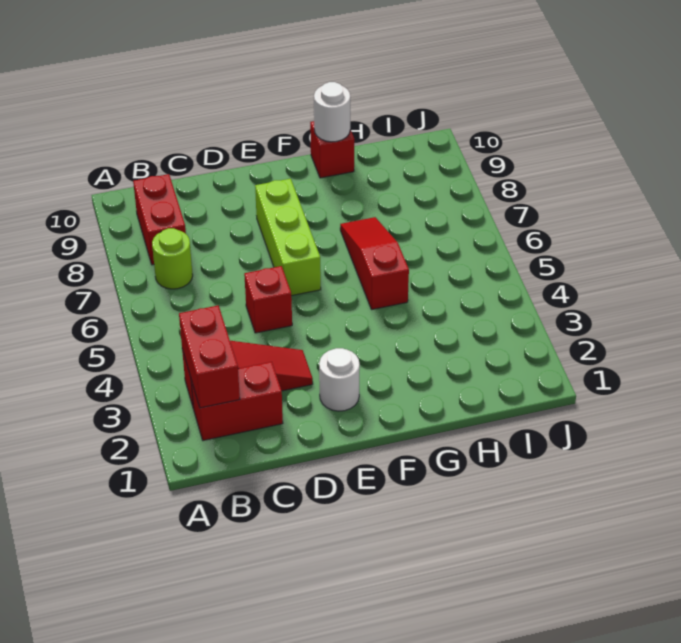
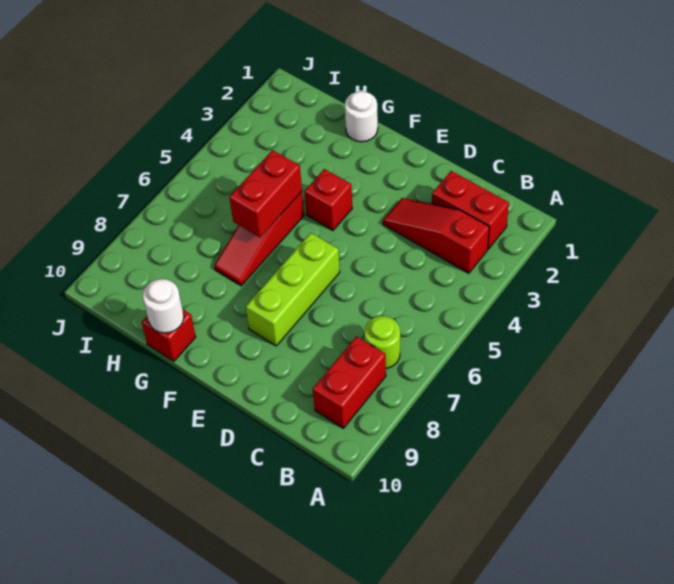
red brick B2:B3 level 2 -> red brick G5:G6 level 2
red brick D5 level 1 -> red brick F4 level 1
white round brick E2 level 1 -> white round brick G1 level 1

